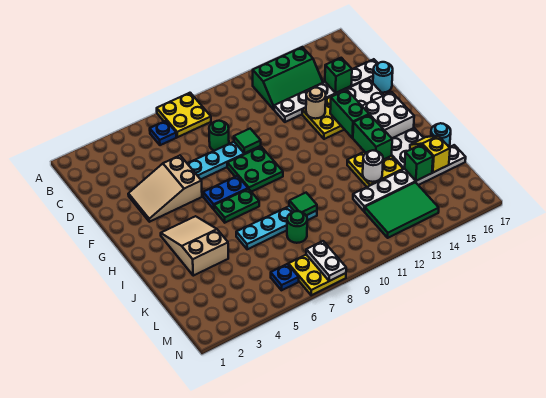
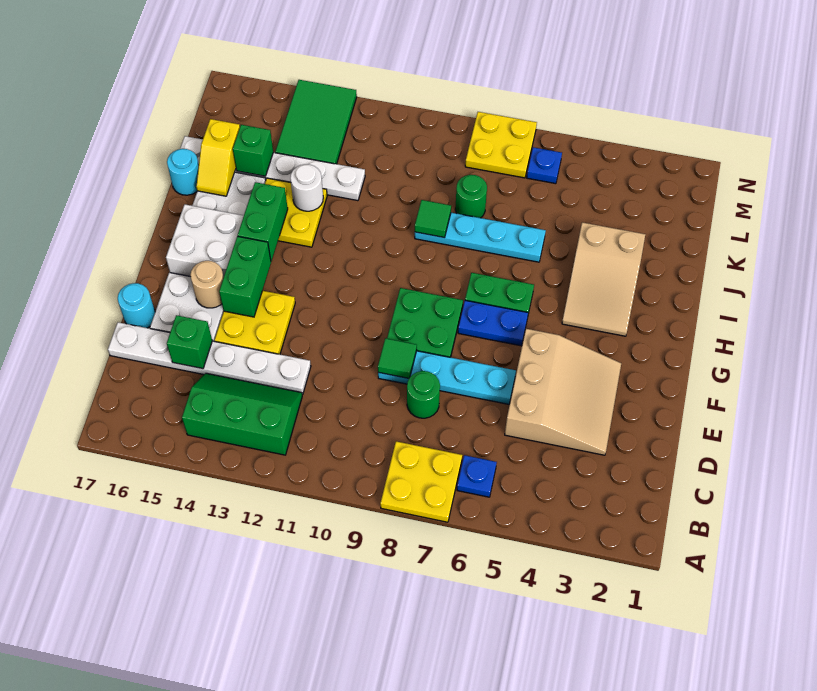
tan slope E3:F5 level 1 top 5 -> tan slope D3:F5 level 1 top 5
tan round brick E13 level 2 -> tan round brick F15 level 2
green tile L12:M14 level 1 -> green tile L13:N14 level 1
white plate M8:N8 level 2 -> none

